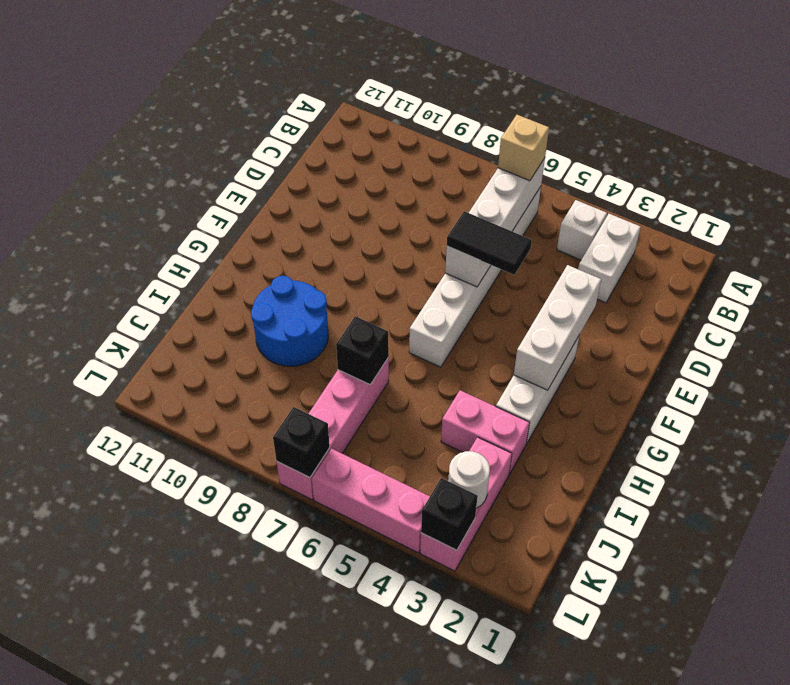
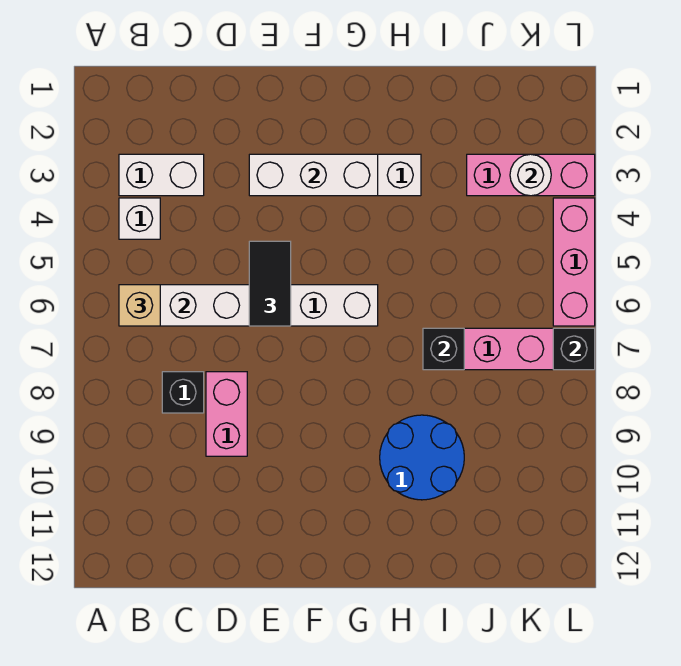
pink brick I3:I4 level 1 -> pink brick D8:D9 level 1
black brick L3 level 2 -> black brick C8 level 1

